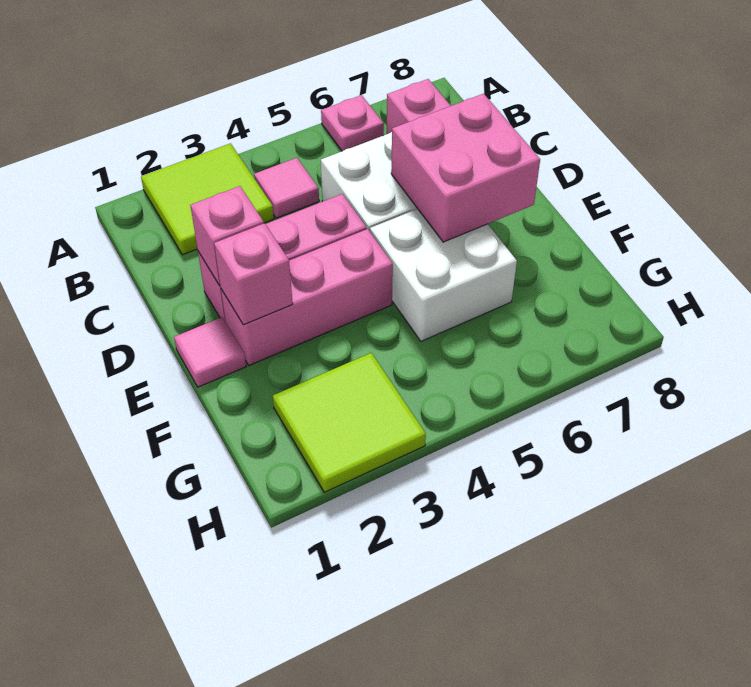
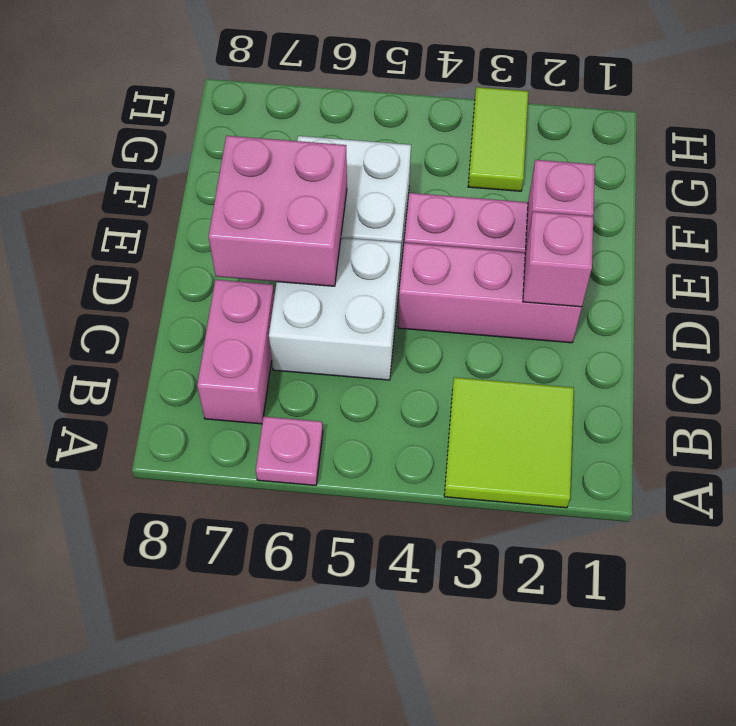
pink tile B4 level 1 -> none
pink tile E1 level 1 -> none
lime tile G2:H3 level 1 -> lime tile G3:H3 level 1

